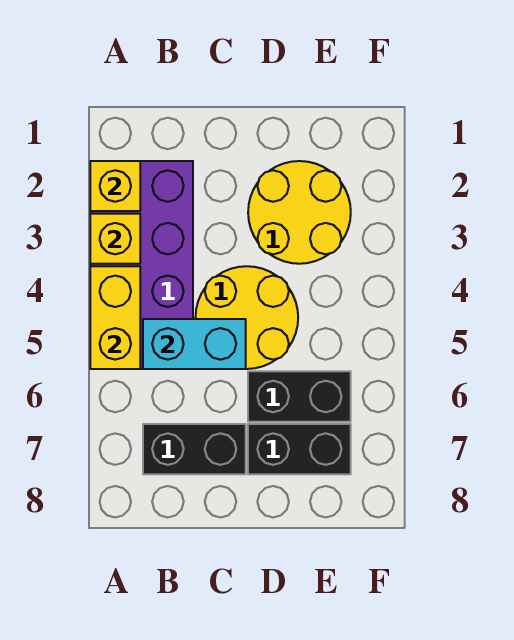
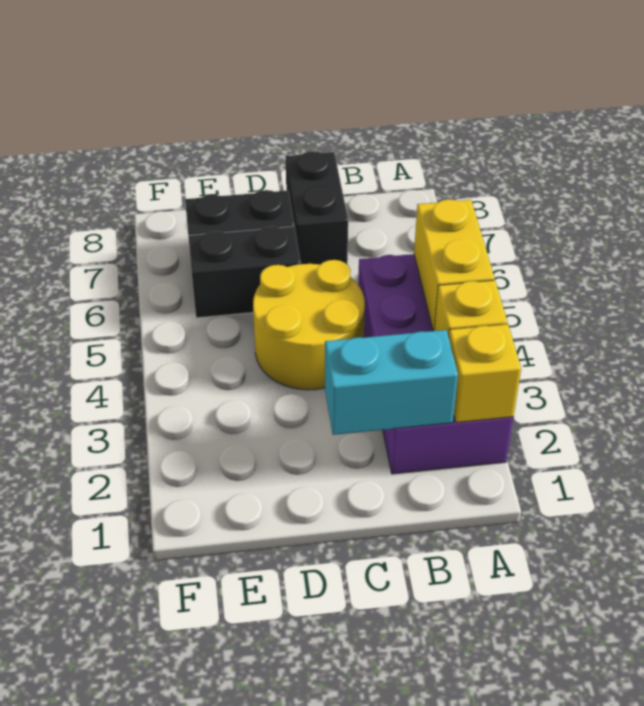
cyan brick B5:C5 level 2 -> cyan brick B2:C2 level 2
black brick B7:C7 level 1 -> black brick C7:C8 level 1
yellow round brick D2:E3 level 1 -> none

